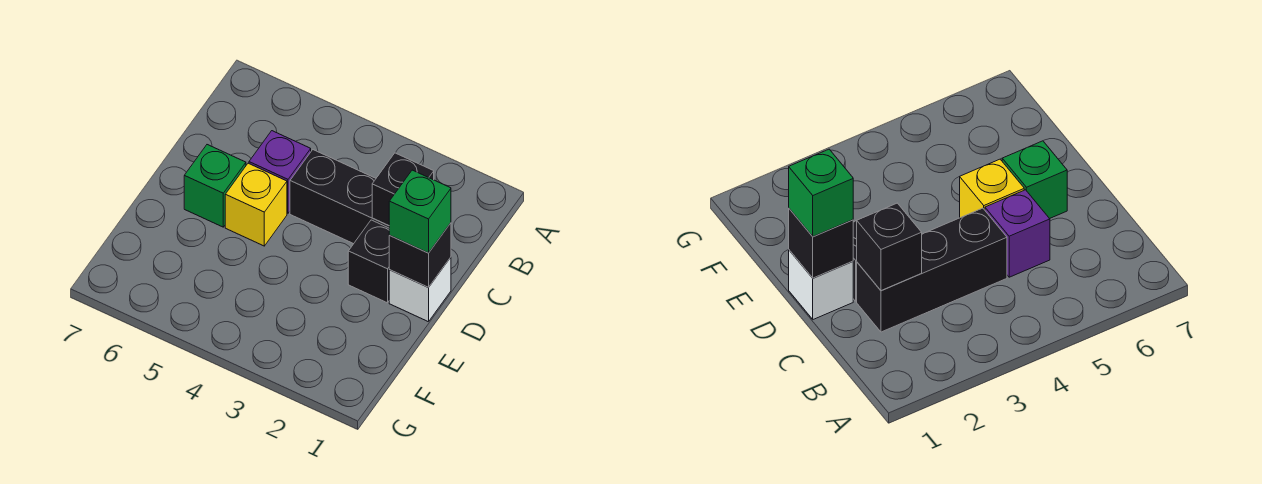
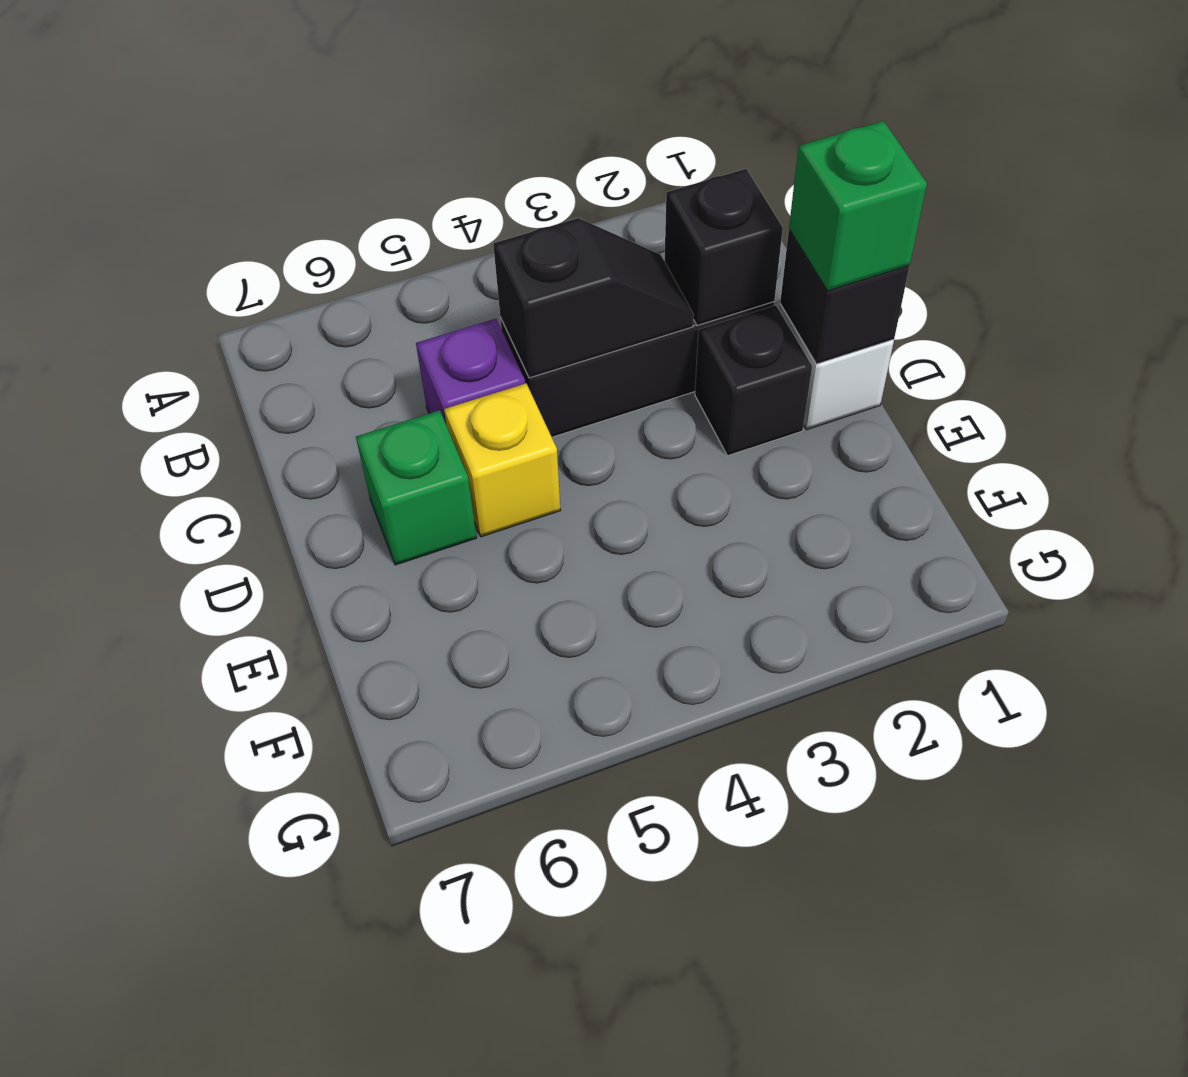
none -> black slope C3:C4 level 2 top 4

